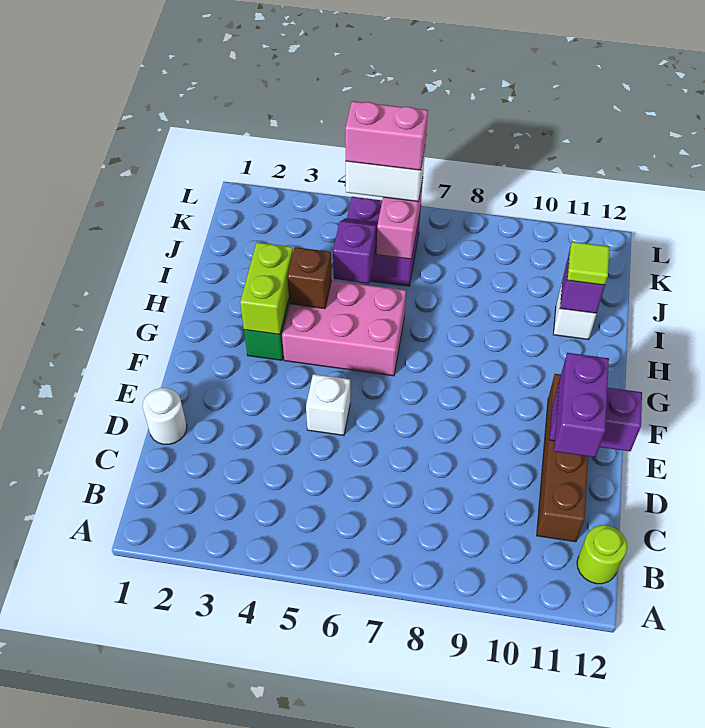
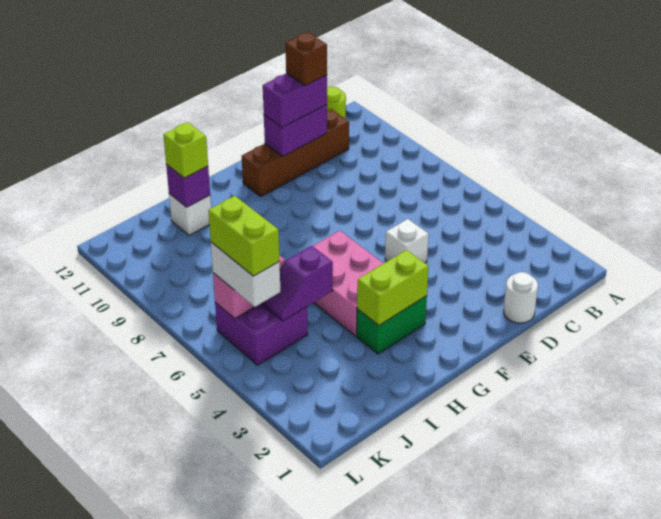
purple brick E11:E12 level 2 -> purple brick D11:E11 level 2
brown brick H4 level 2 -> brown brick D11 level 4
lime tile I11 level 3 -> lime brick I11 level 3
pink brick K5:K6 level 4 -> lime brick K5:K6 level 4

